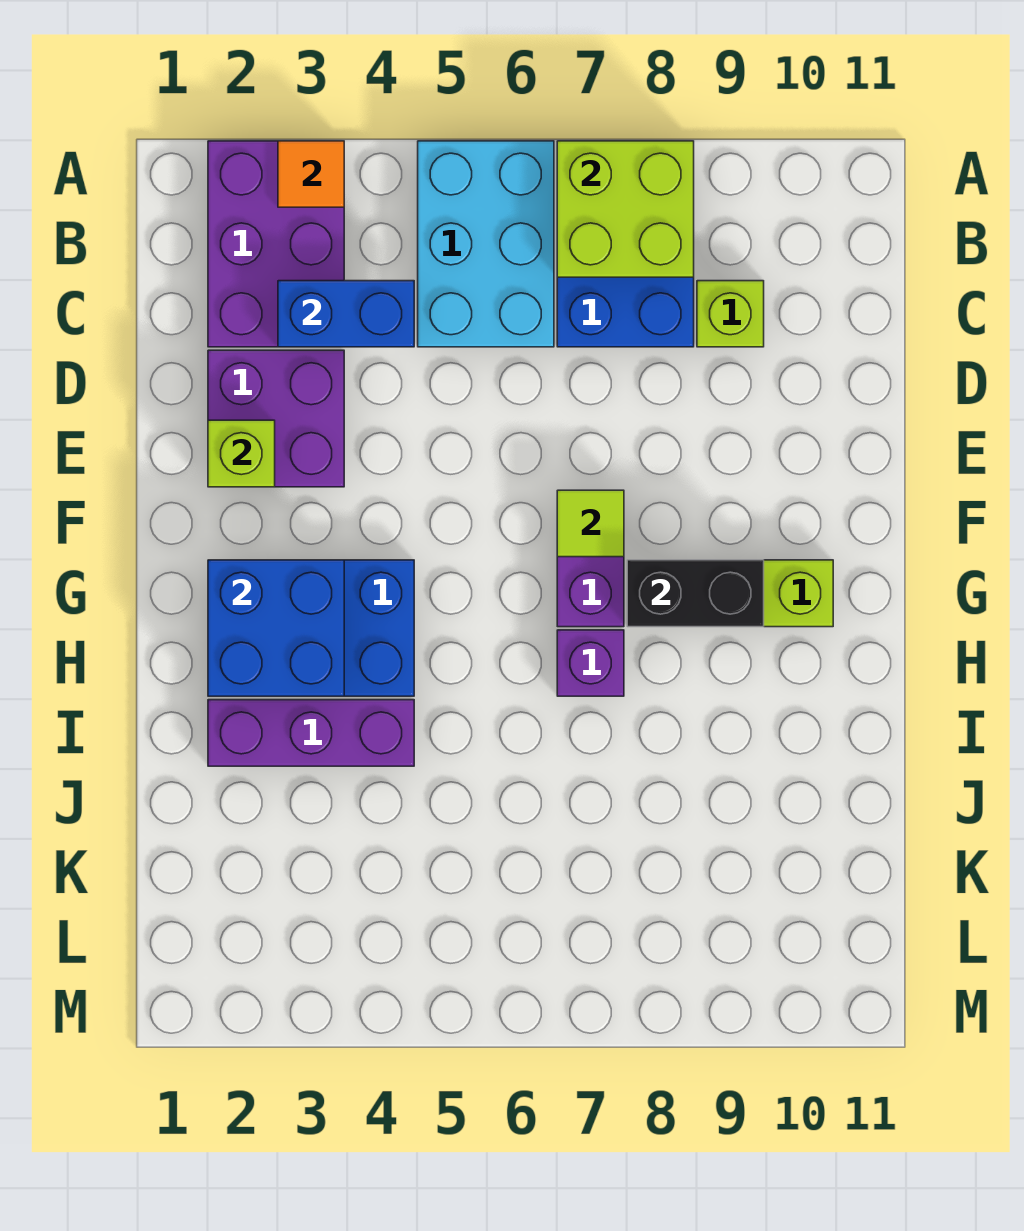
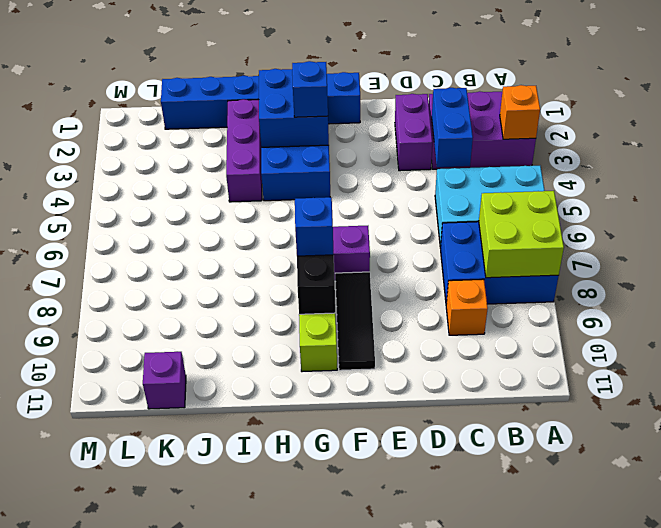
orange tile A3 level 2 -> orange brick A3 level 2
lime brick C9 level 1 -> orange brick C9 level 1
purple brick D2:E3 level 1 -> purple brick D2:D3 level 1
lime brick E2 level 2 -> none
none -> blue brick F1:K1 level 1
lime tile F7 level 2 -> none
none -> black tile F8:F10 level 1
none -> blue brick G3 level 3
none -> blue brick G8 level 3
purple brick H7 level 1 -> purple brick K11 level 1

